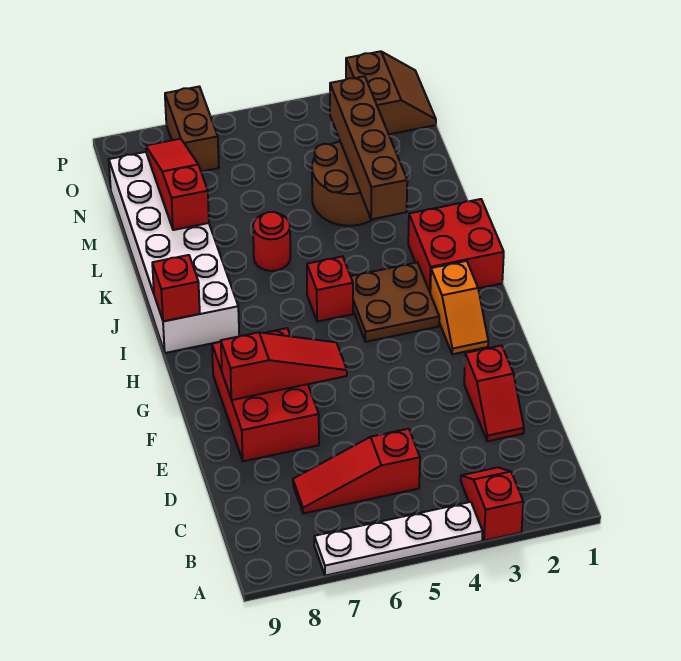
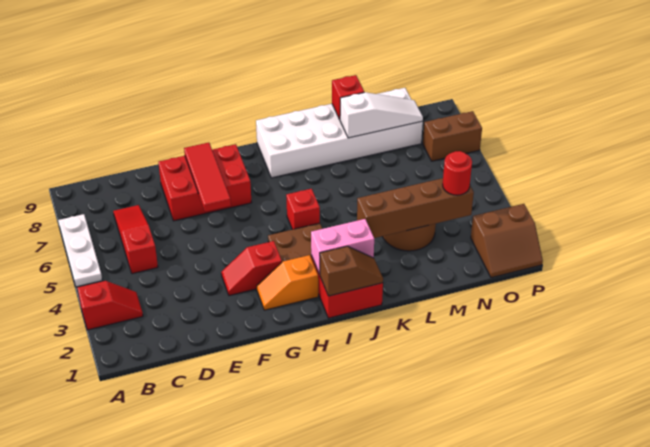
white plate A4:A7 level 1 -> white plate A5:A7 level 1
red slope D2:E2 level 1 top E -> red slope F3:G3 level 1 top G
red slope F6:F8 level 2 top 8 -> red tile F6:F8 level 2
none -> brown slope I1:J1 level 2 top I
none -> pink brick I2:J2 level 2
red brick I9 level 2 -> red brick L9 level 2
red round brick K6 level 1 -> red round brick N3 level 3
red slope L8:N8 level 2 top L -> white slope L8:N8 level 2 top L

